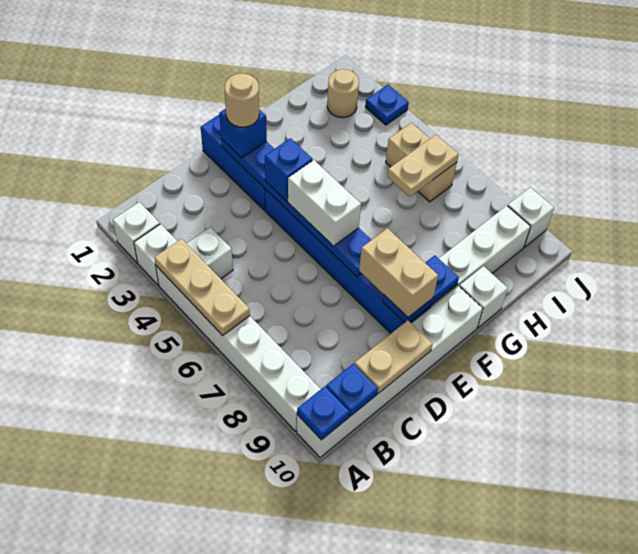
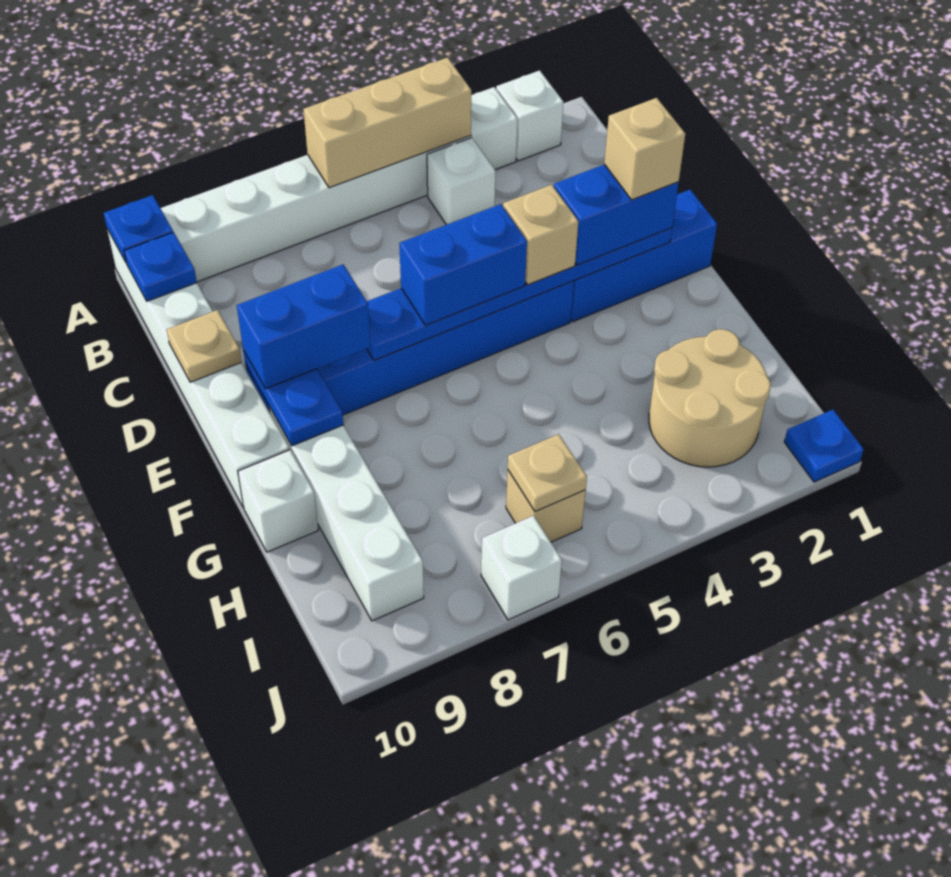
tan plate A4:A6 level 2 -> tan brick A4:A6 level 2
tan plate C10:D10 level 2 -> tan plate D10 level 2
blue brick E2 level 3 -> blue brick E2:E3 level 3
tan round brick E2 level 4 -> tan brick E2 level 4
blue brick E4 level 3 -> tan brick E4 level 3
white brick E5:E6 level 3 -> blue brick E5:E6 level 3
tan brick E8:E9 level 3 -> blue brick E8:E9 level 3
tan plate H6:I6 level 2 -> tan plate I6 level 2
tan round brick I2 level 1 -> tan round brick H2:I3 level 1
tan brick I5:I6 level 1 -> tan brick I6 level 1
blue plate J3 level 1 -> blue plate J1 level 1
white brick J9 level 1 -> white brick J7 level 1

